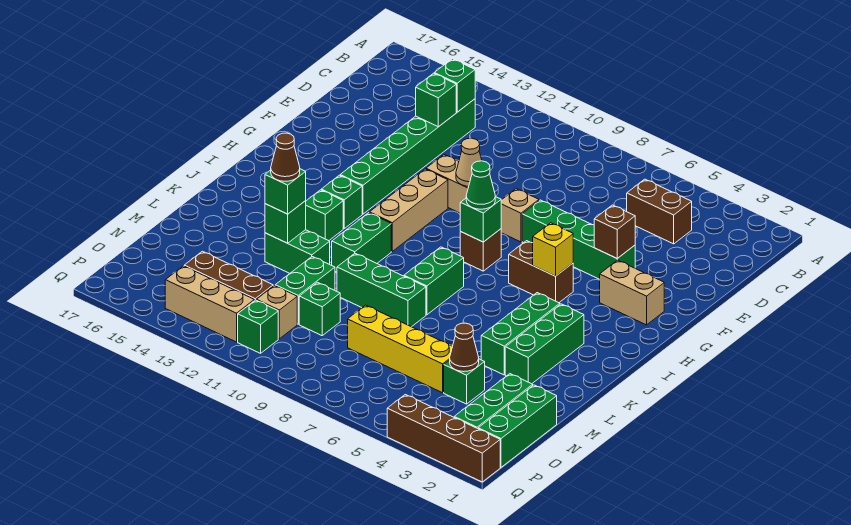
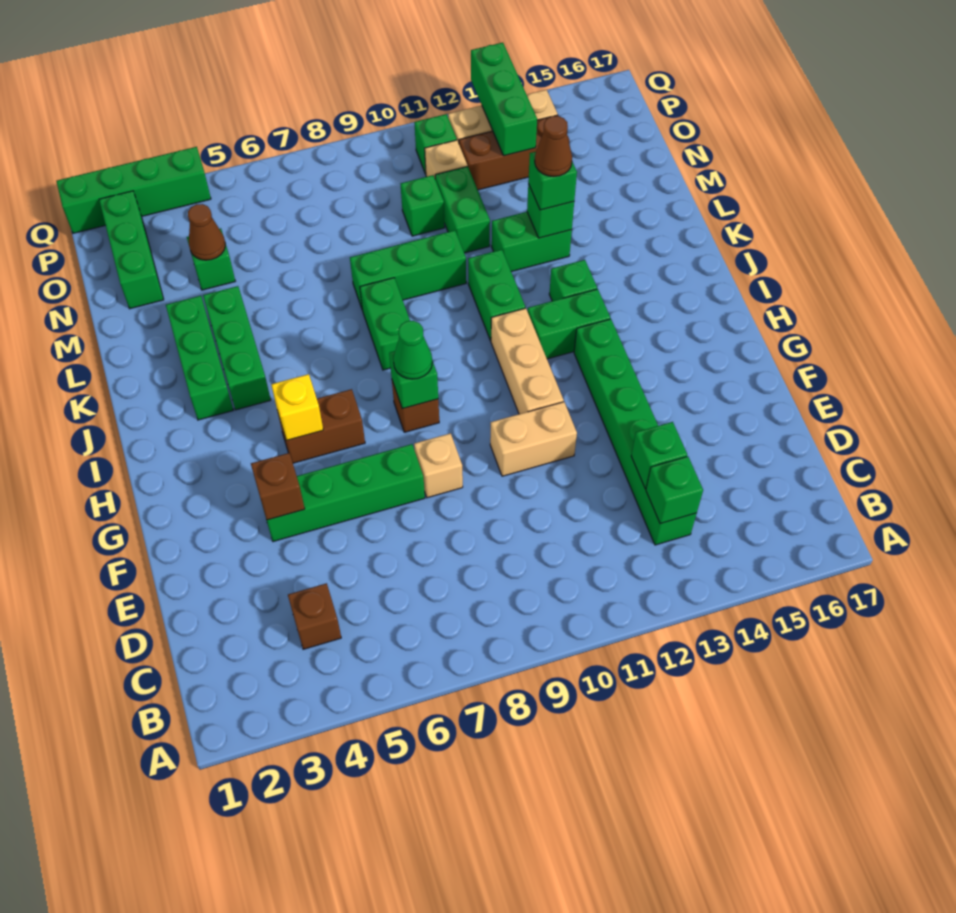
brown brick C4:C5 level 1 -> brown brick C4 level 1
tan cone F10 level 2 -> none
tan brick G2:G3 level 1 -> none
green brick I13 level 1 -> green brick I12:I13 level 1
green brick N1:P1 level 1 -> green brick O13:Q13 level 2
yellow brick N5:N8 level 1 -> none
brown brick Q1:Q4 level 1 -> green brick Q1:Q4 level 1

